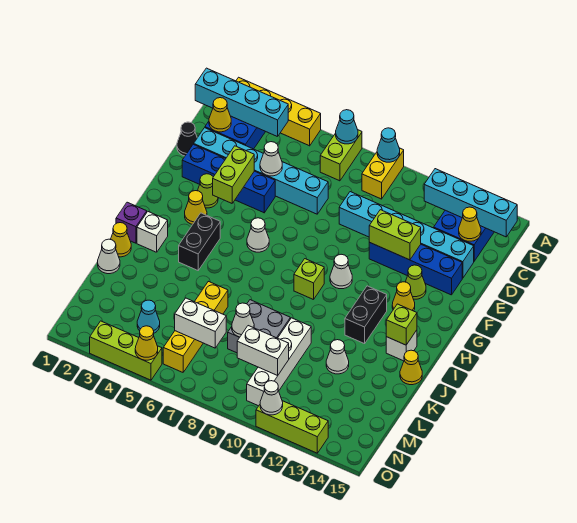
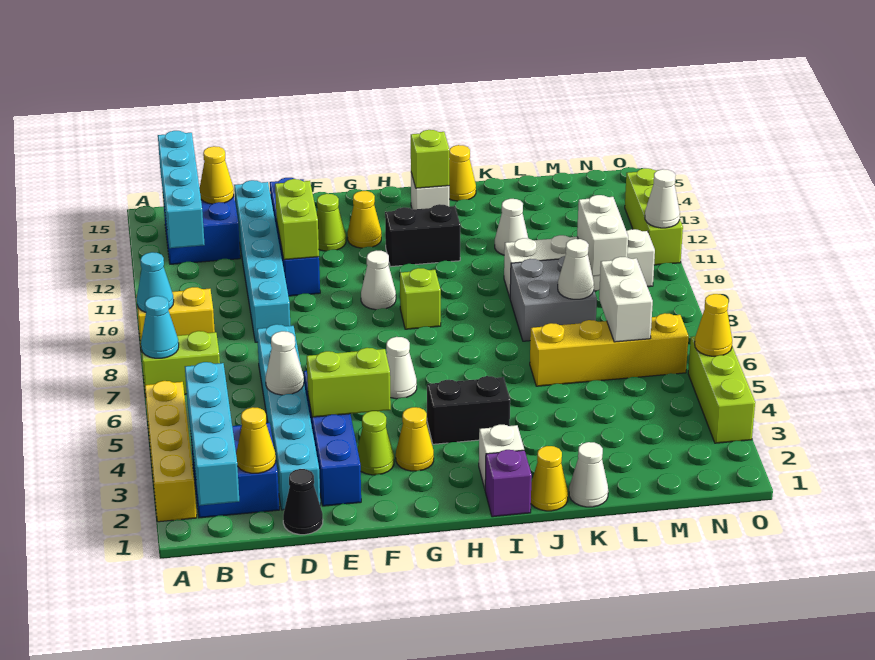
cyan cone M4 level 1 -> none

